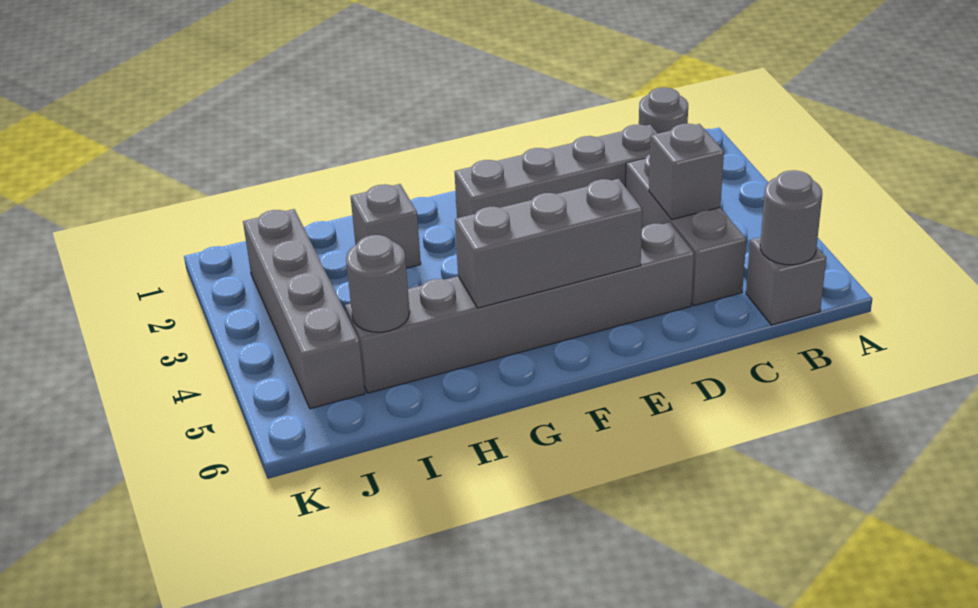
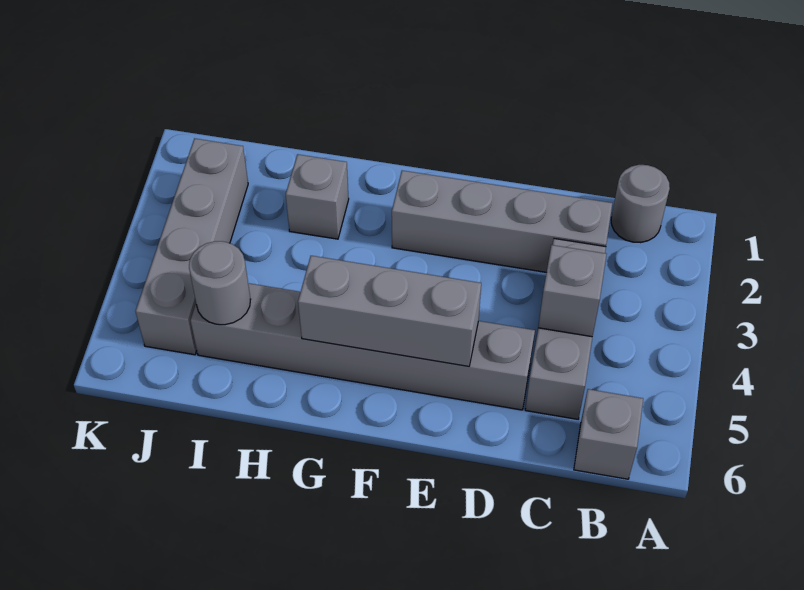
grey round brick B6 level 2 -> none

